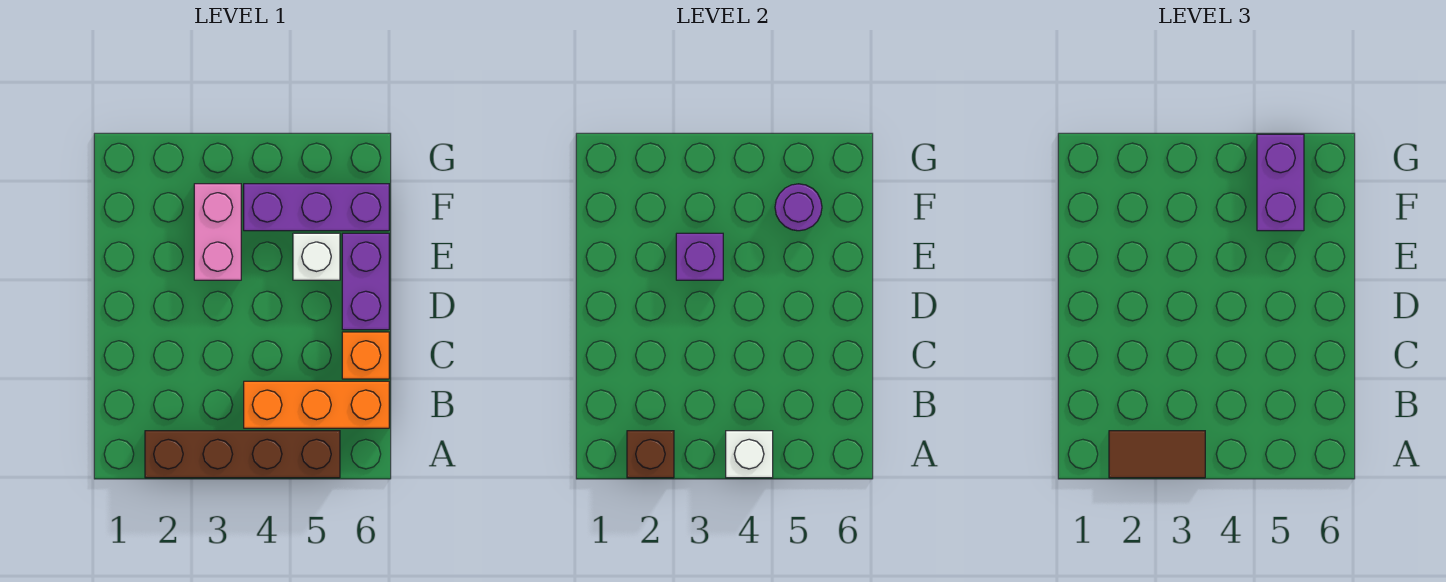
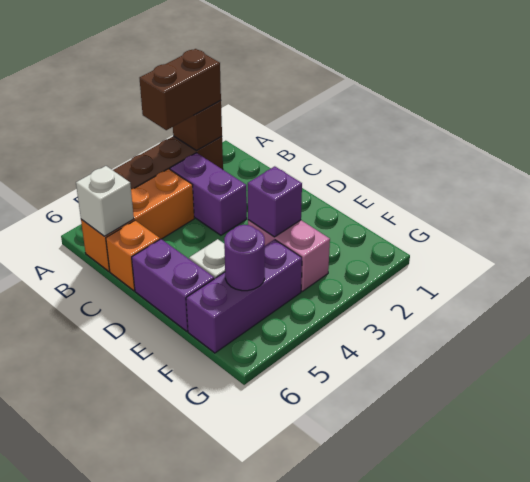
brown tile A2:A3 level 3 -> brown brick A2:A3 level 3
white brick A4 level 2 -> white brick B6 level 2
purple brick F5:G5 level 3 -> purple brick B3:C3 level 1

